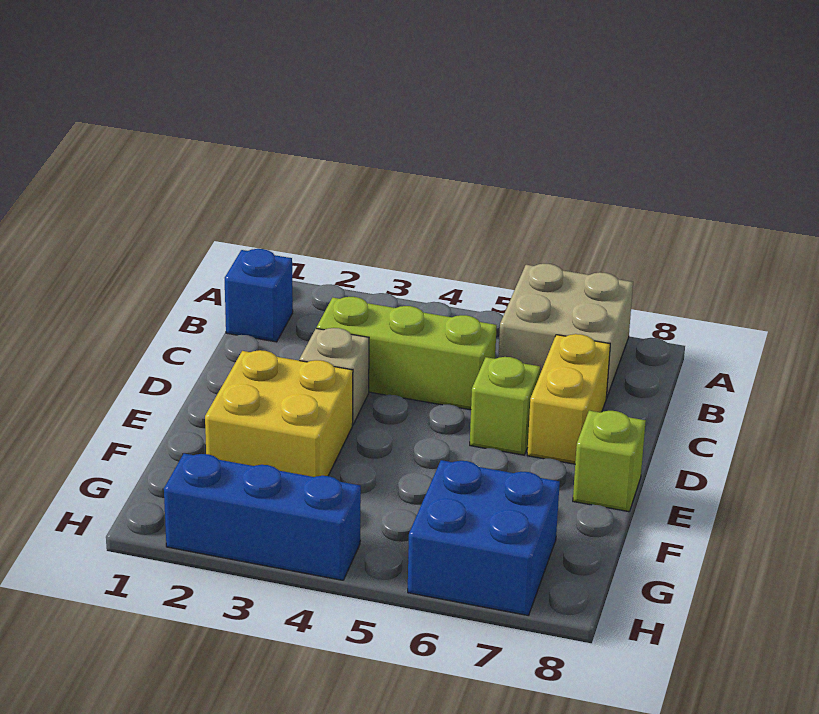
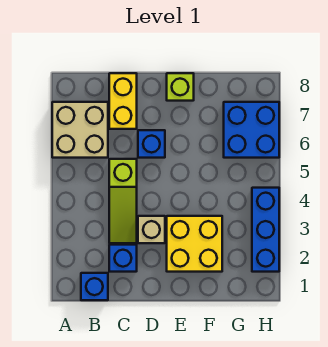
none -> blue brick C2 level 1
lime brick C3:C5 level 1 -> lime slope C3:C5 level 1 top 5
yellow brick C7:D7 level 1 -> yellow brick C7:C8 level 1
lime brick D6 level 1 -> blue brick D6 level 1

